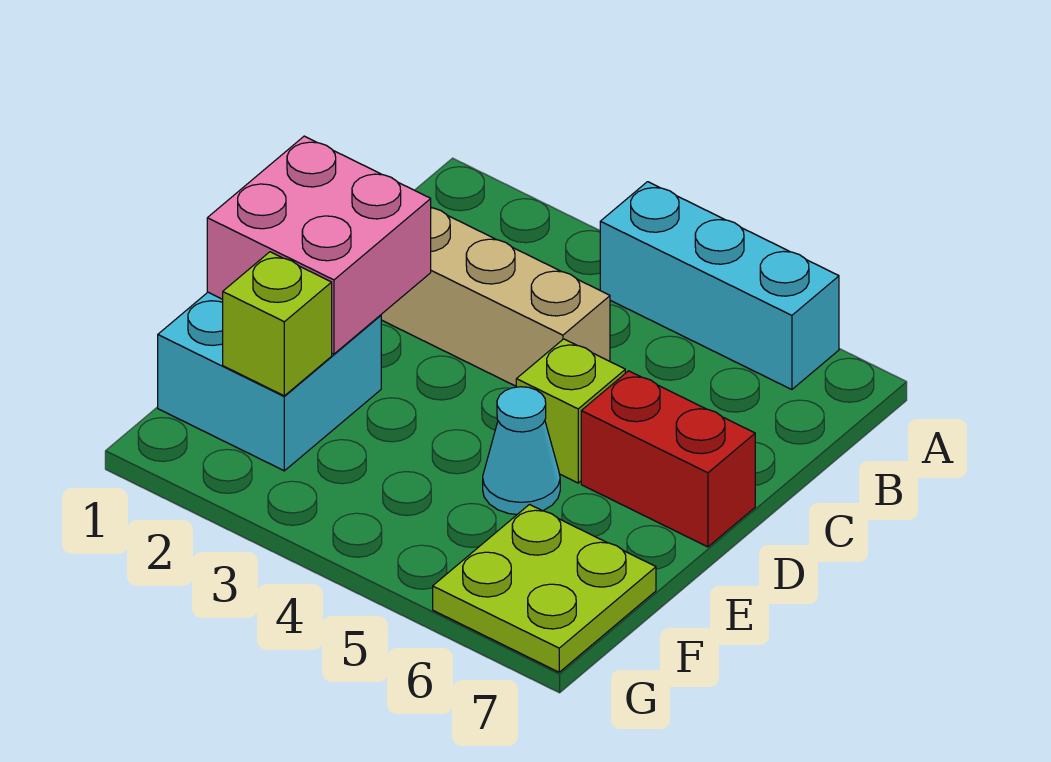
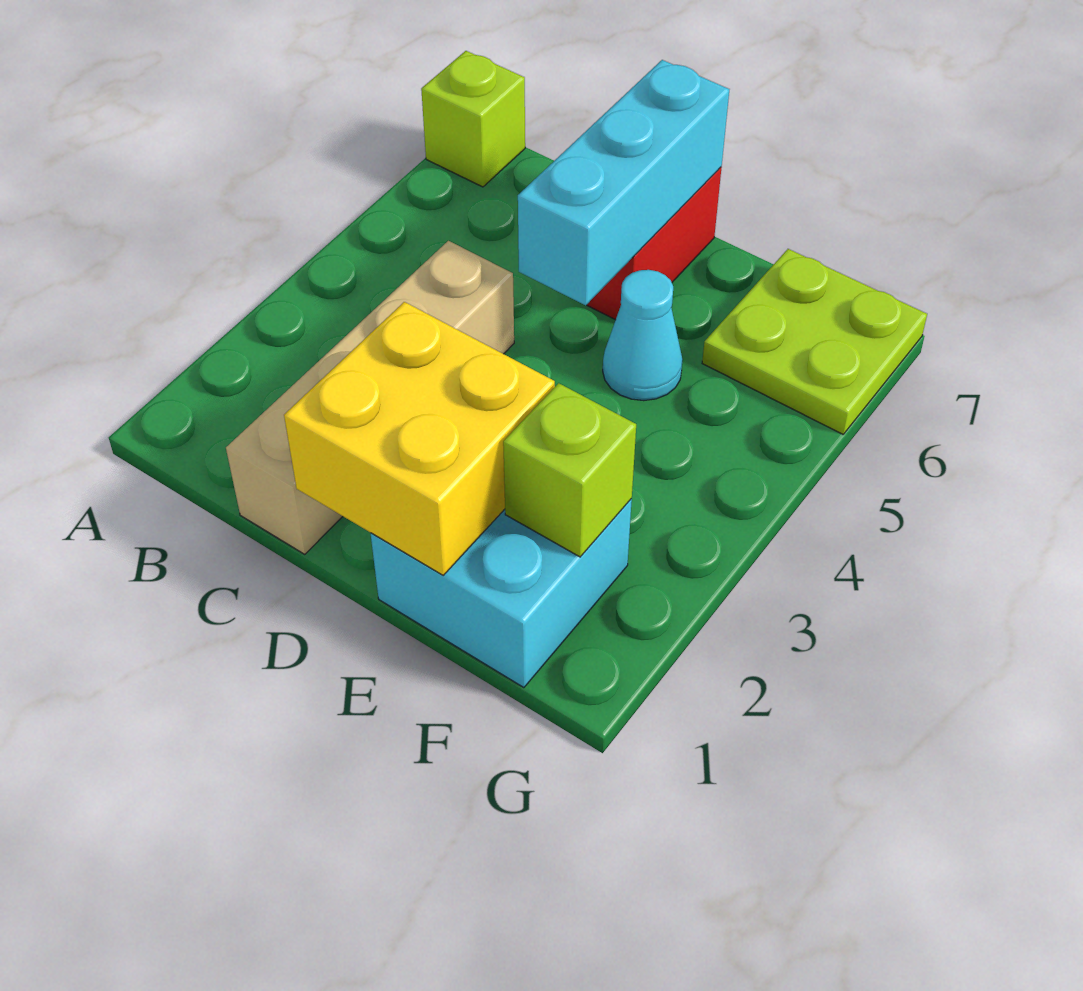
cyan brick A4:A6 level 1 -> cyan brick D5:D7 level 2
pink brick D1:E2 level 2 -> yellow brick D1:E2 level 2
lime brick D5 level 1 -> lime brick A7 level 1

